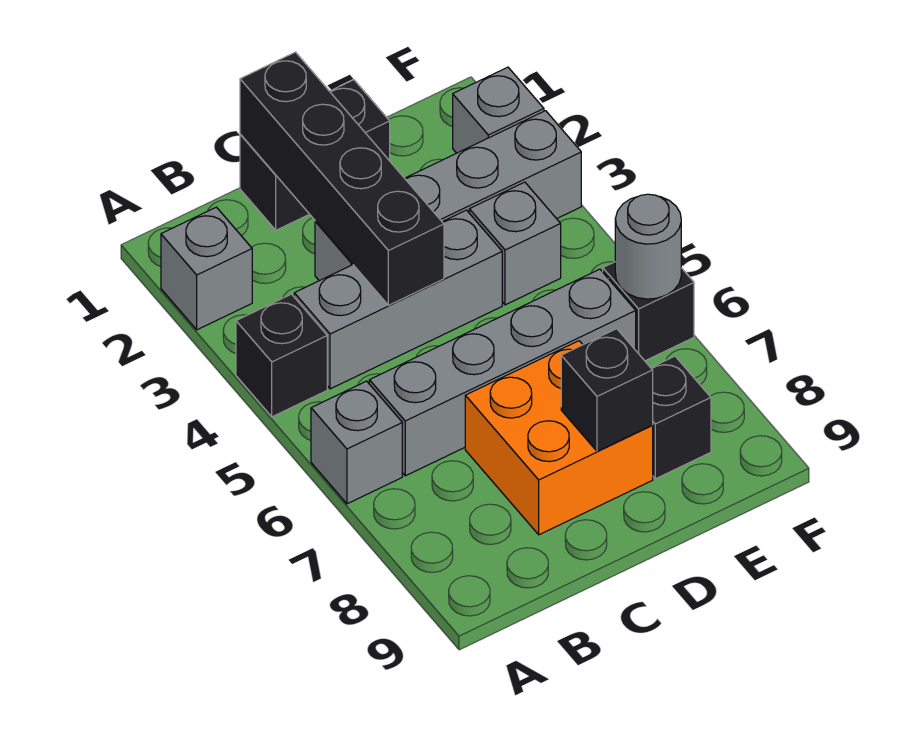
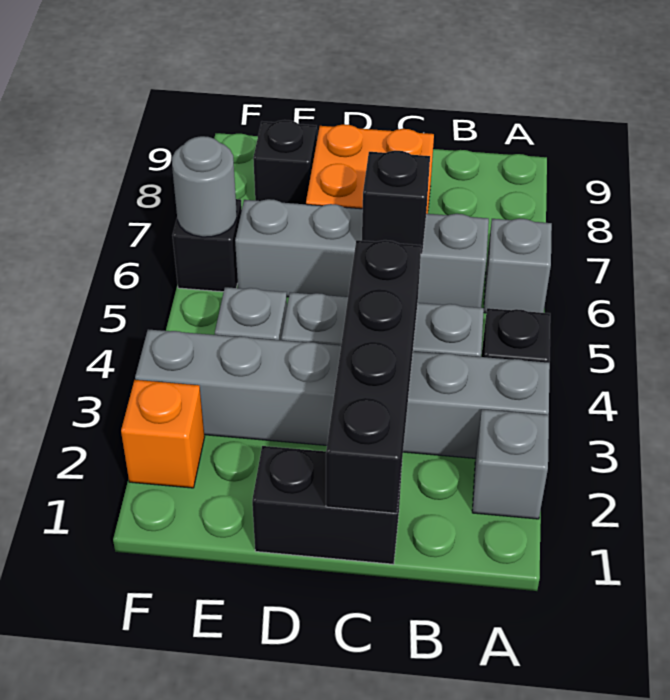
grey brick C3:F3 level 1 -> grey brick A3:F3 level 1
black brick D8 level 2 -> black brick C6 level 2
grey brick F2 level 1 -> orange brick F2 level 1

